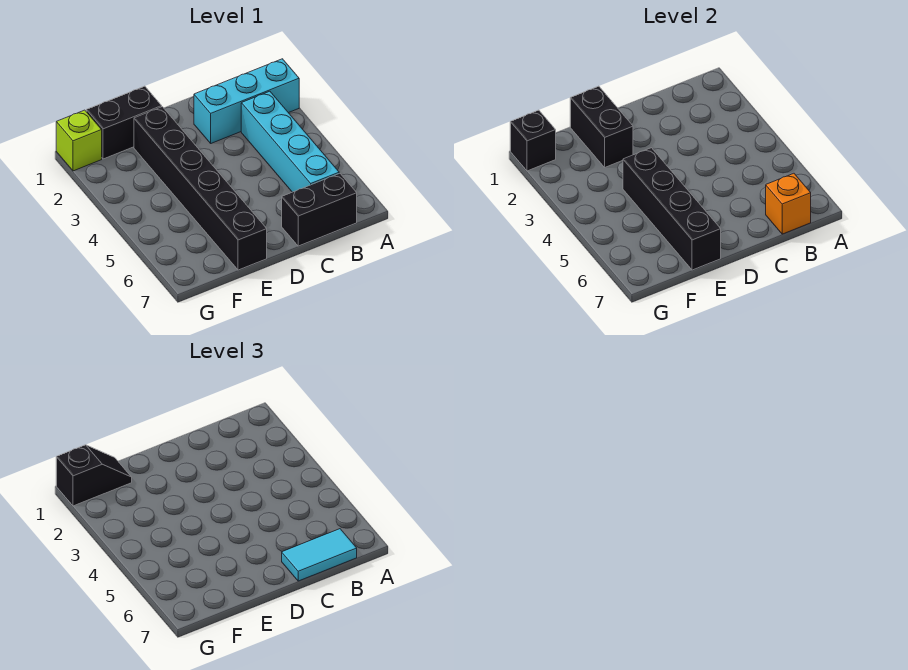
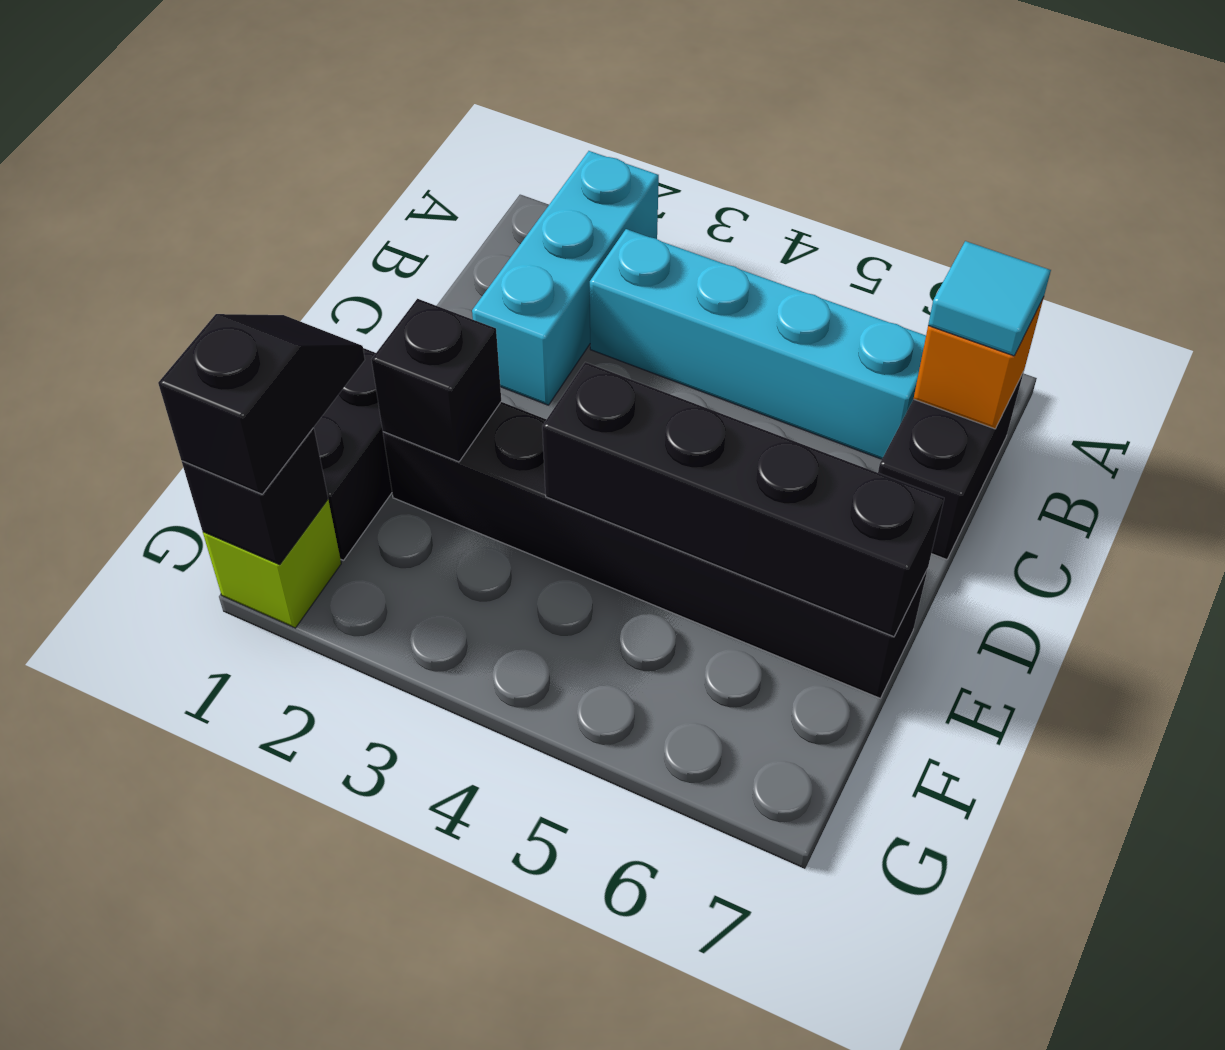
cyan tile B7:C7 level 3 -> cyan tile B7 level 3
black brick E1:E2 level 2 -> black brick E2 level 2

